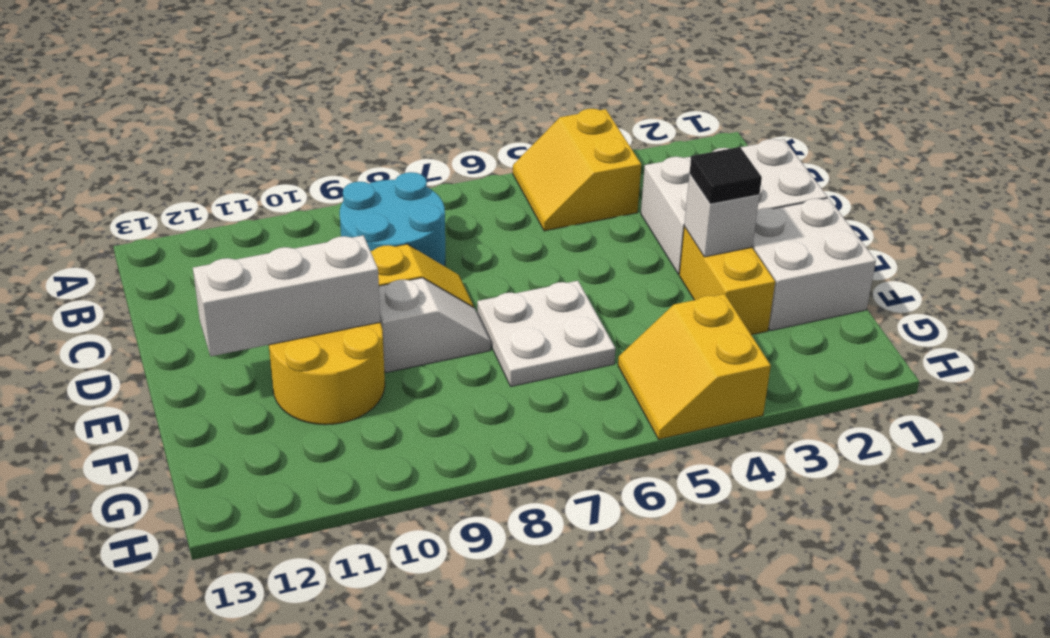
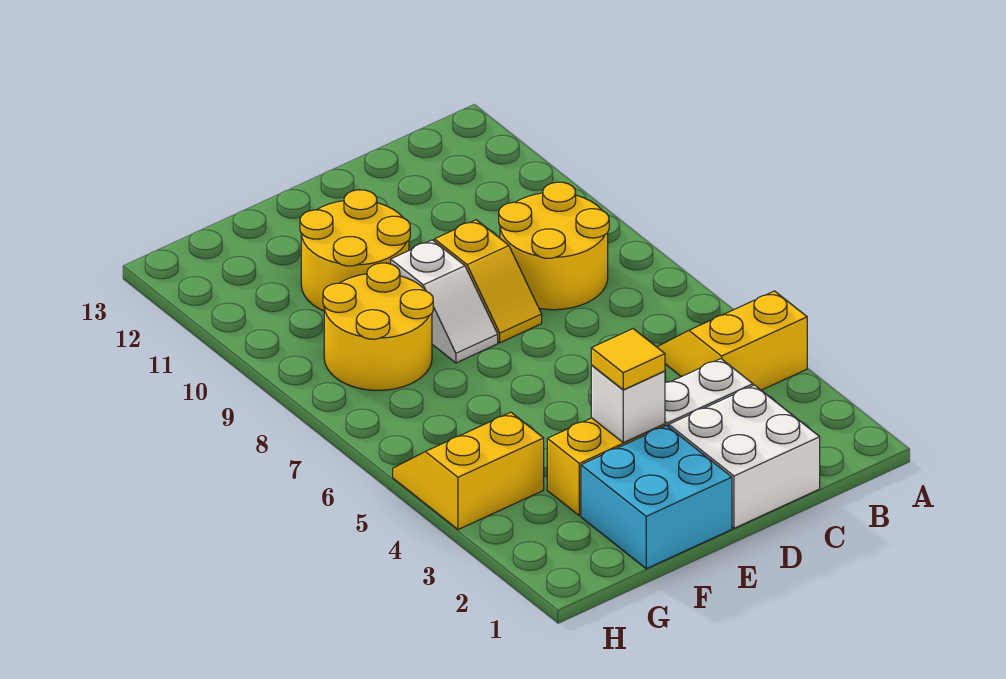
cyan round brick B8:C9 level 1 -> yellow round brick B8:C9 level 1
white brick E1:F2 level 1 -> cyan brick E1:F2 level 1
black tile E3 level 3 -> yellow tile E3 level 3
white plate E6:F7 level 1 -> none
white brick E10:E12 level 2 -> none
none -> yellow round brick F8:G9 level 1

